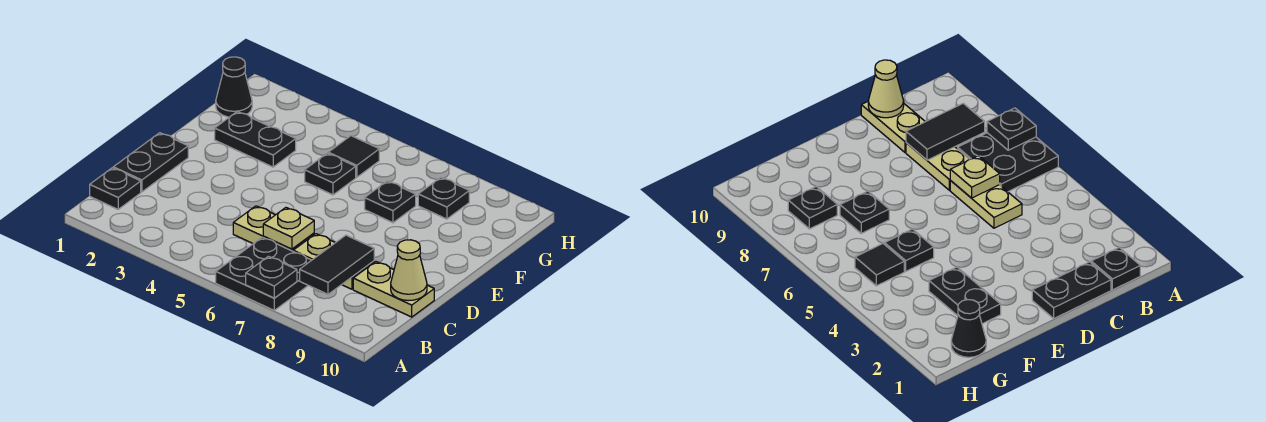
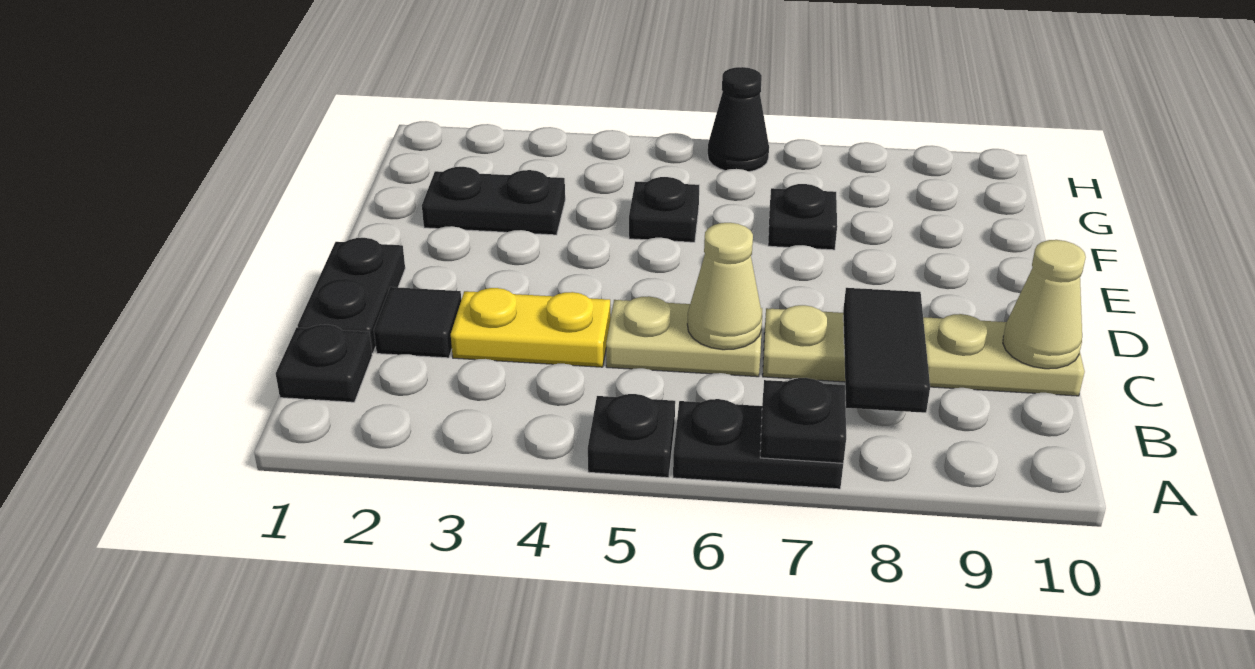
black plate A6:B7 level 1 -> black plate A6:A7 level 1
none -> yellow plate C3:C4 level 1
tan plate C6 level 2 -> tan cone C6 level 2
black cone G1 level 1 -> black cone H6 level 1
black tile G5 level 1 -> black tile C2 level 1
black plate G8 level 1 -> black plate A5 level 1

